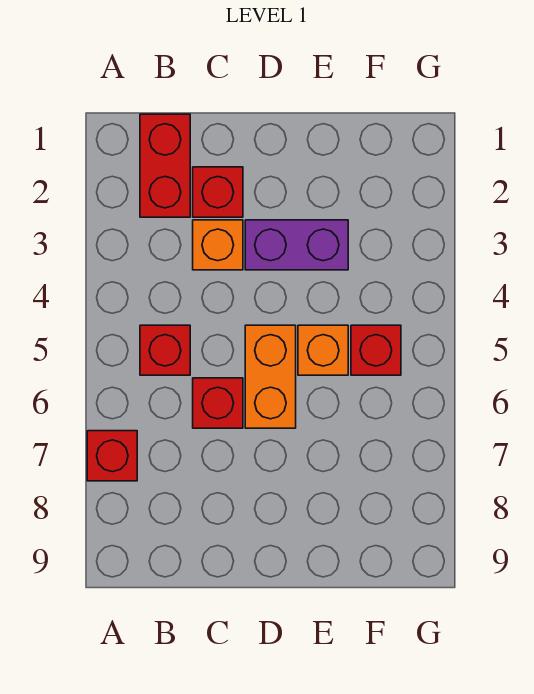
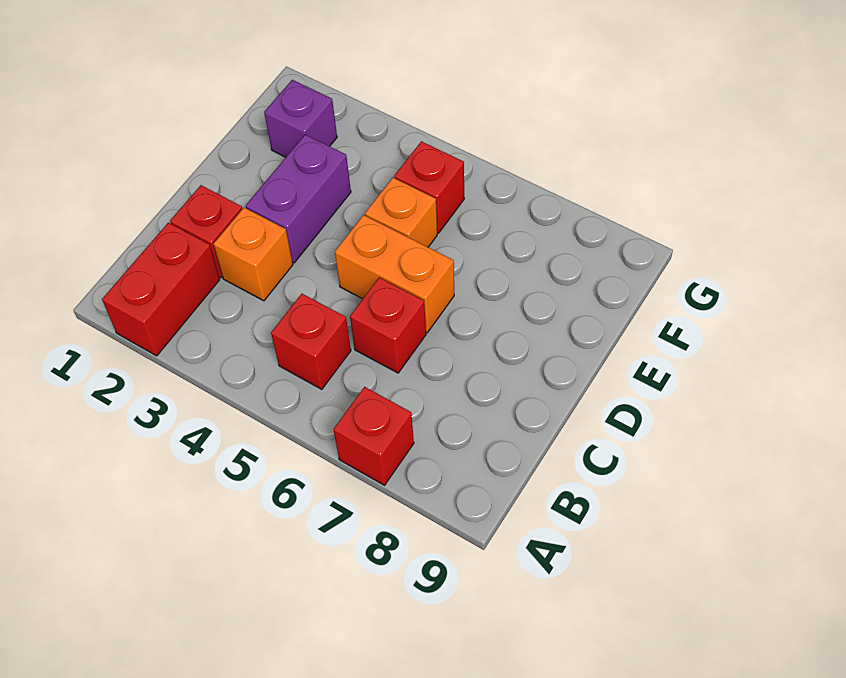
red brick B1:B2 level 1 -> red brick A2:B2 level 1
none -> purple brick F2 level 1

